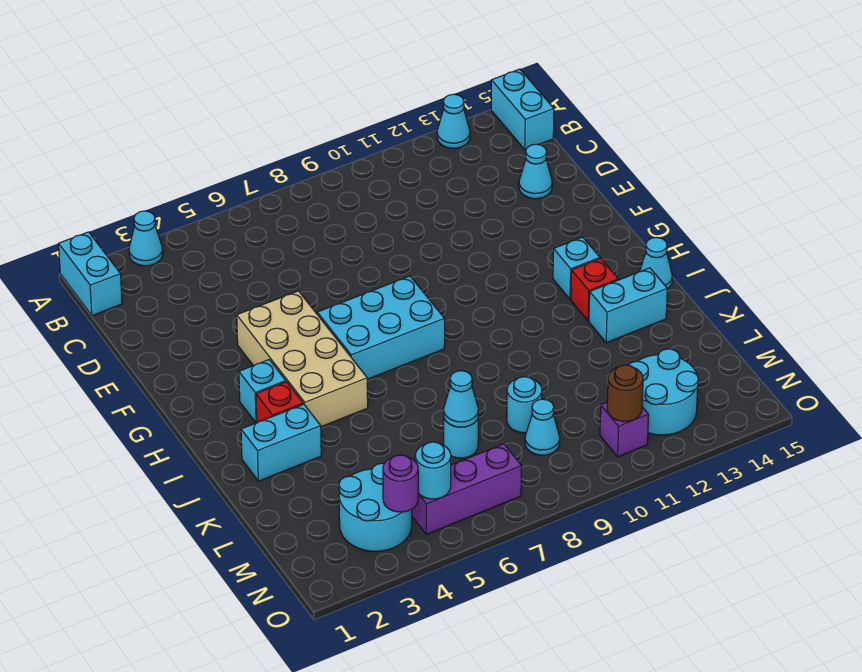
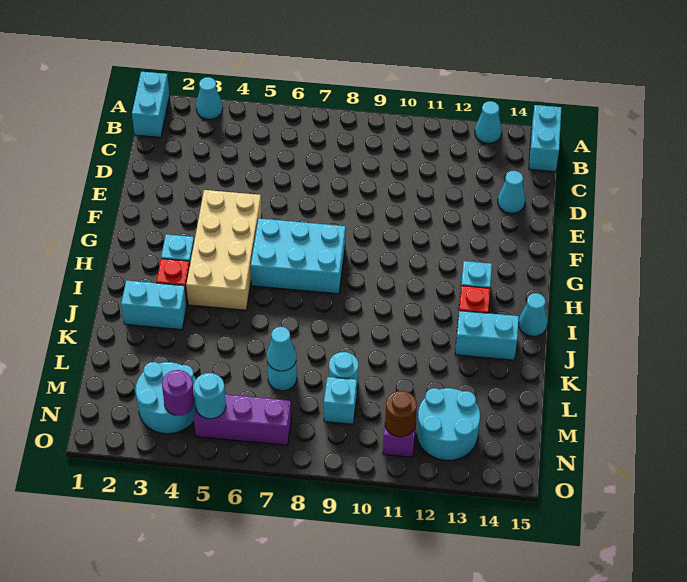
cyan cone M9 level 1 -> cyan brick M9 level 1

